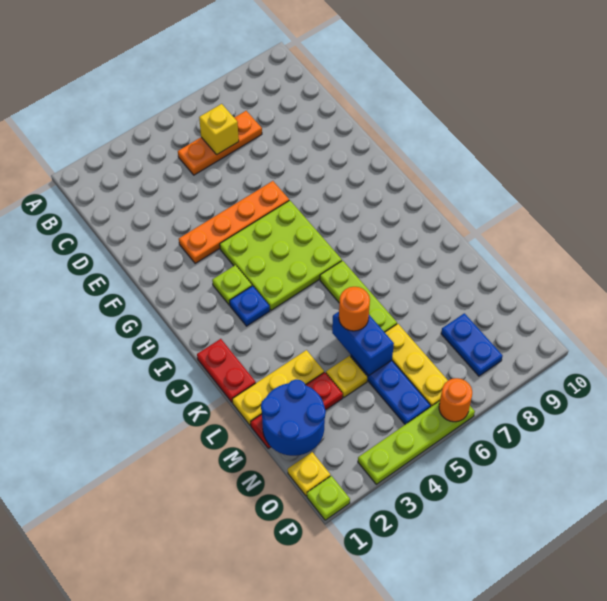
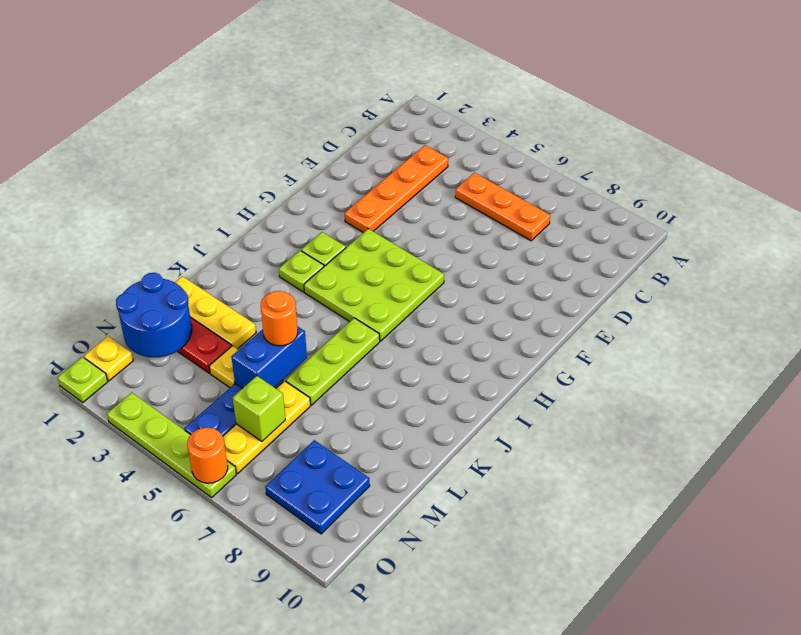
yellow brick C6 level 2 -> none
orange plate F3:F6 level 1 -> orange plate C3:F3 level 1
blue plate I3 level 1 -> lime plate I3 level 1
red plate J1:K1 level 1 -> none
none -> lime brick N6 level 2
blue plate N8:O8 level 1 -> blue plate N8:O9 level 1

